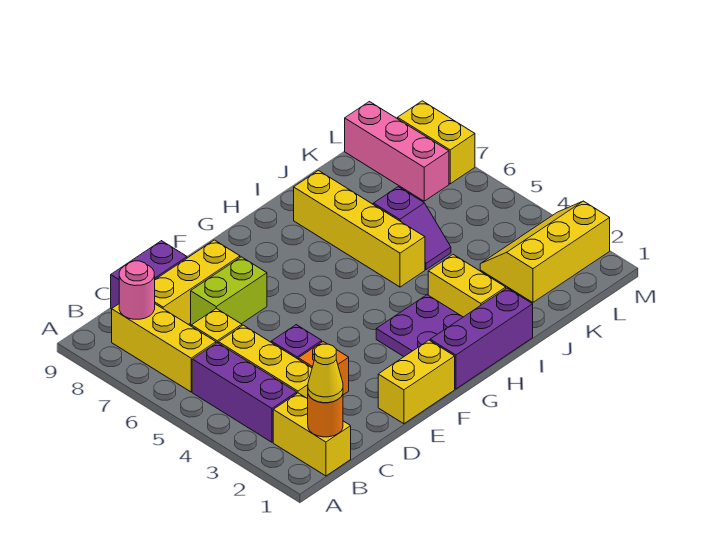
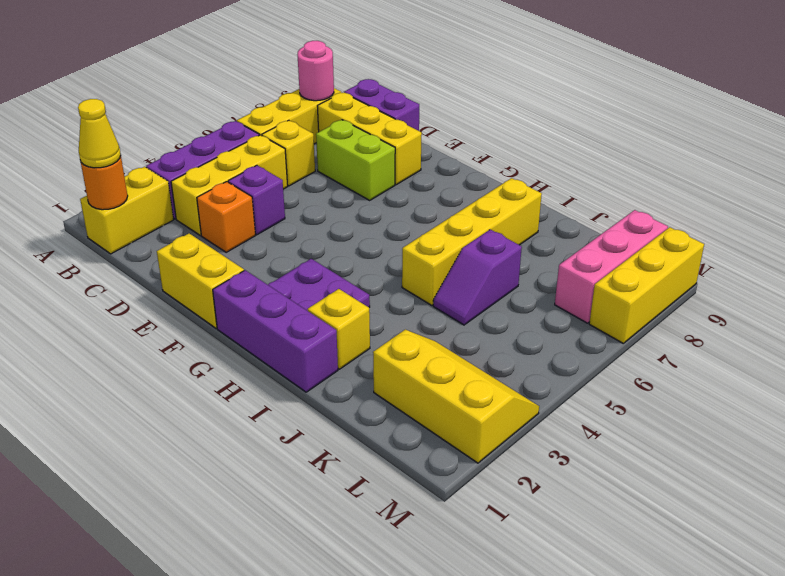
yellow brick I2:I3 level 1 -> yellow brick I2 level 1
yellow brick M7:M8 level 1 -> yellow brick M7:M9 level 1

